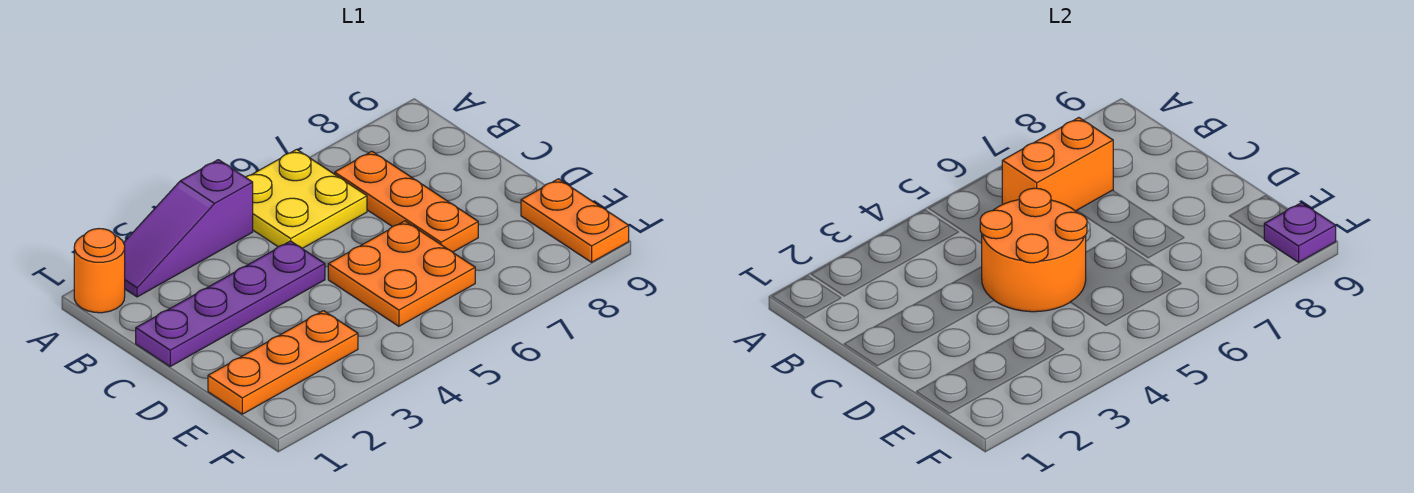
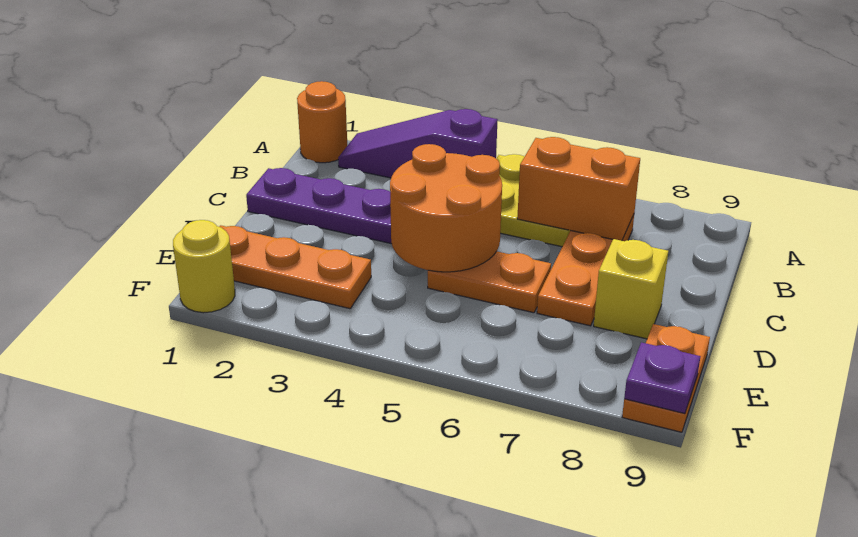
orange plate D5:E6 level 1 -> orange plate D5:D6 level 1
none -> yellow brick D8 level 1
none -> yellow round brick F1 level 1

